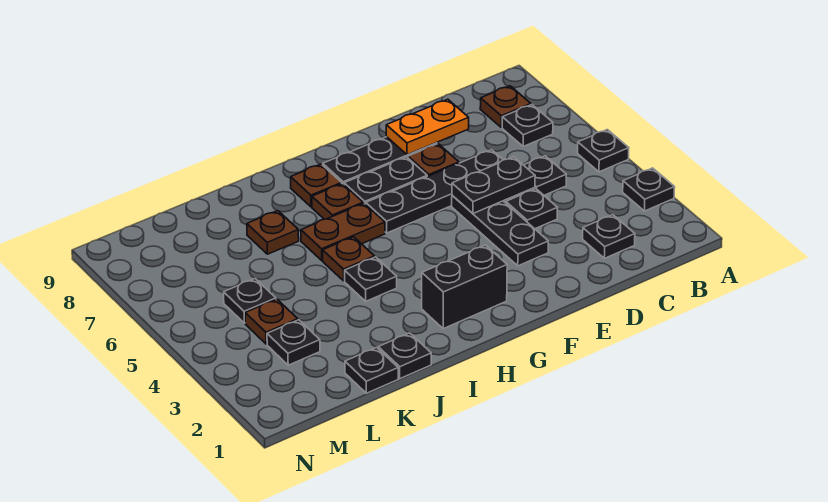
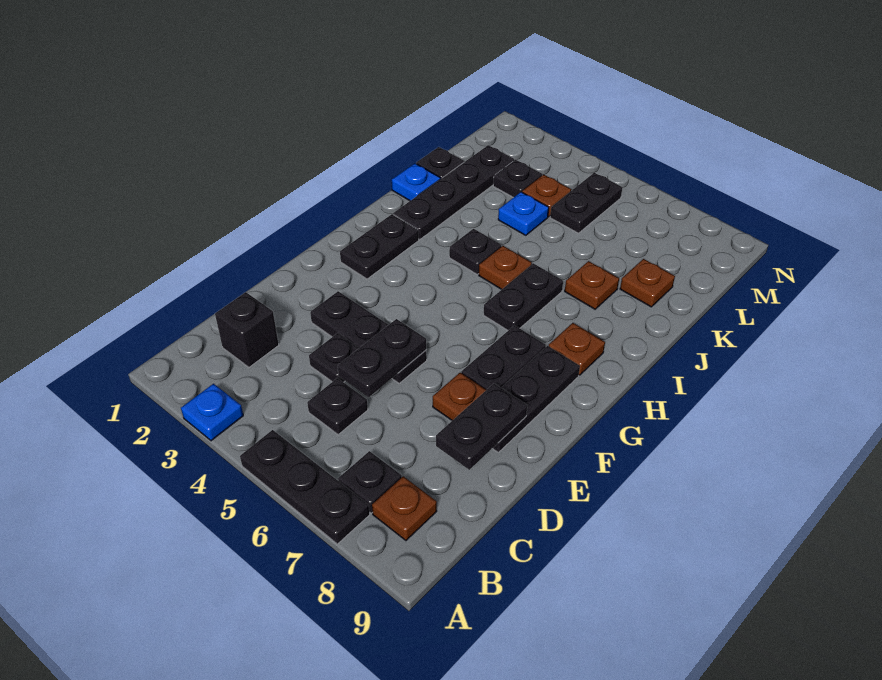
black plate A3 level 1 -> blue plate A3 level 1
black plate A5 level 1 -> black plate A5:A7 level 1
black plate C2 level 1 -> black brick C2 level 1
black plate D6:G6 level 1 -> black plate I2:L2 level 1
orange plate D8:E8 level 2 -> black plate D8:E8 level 2
black brick G2:H2 level 1 -> black plate G2:H2 level 1
brown plate H6:I6 level 1 -> black plate H6:I6 level 1
brown plate H7 level 1 -> brown plate K8 level 1
black plate J1 level 1 -> blue plate J1 level 1
none -> blue plate K4 level 1
black plate L5 level 1 -> black plate L5:M5 level 1

